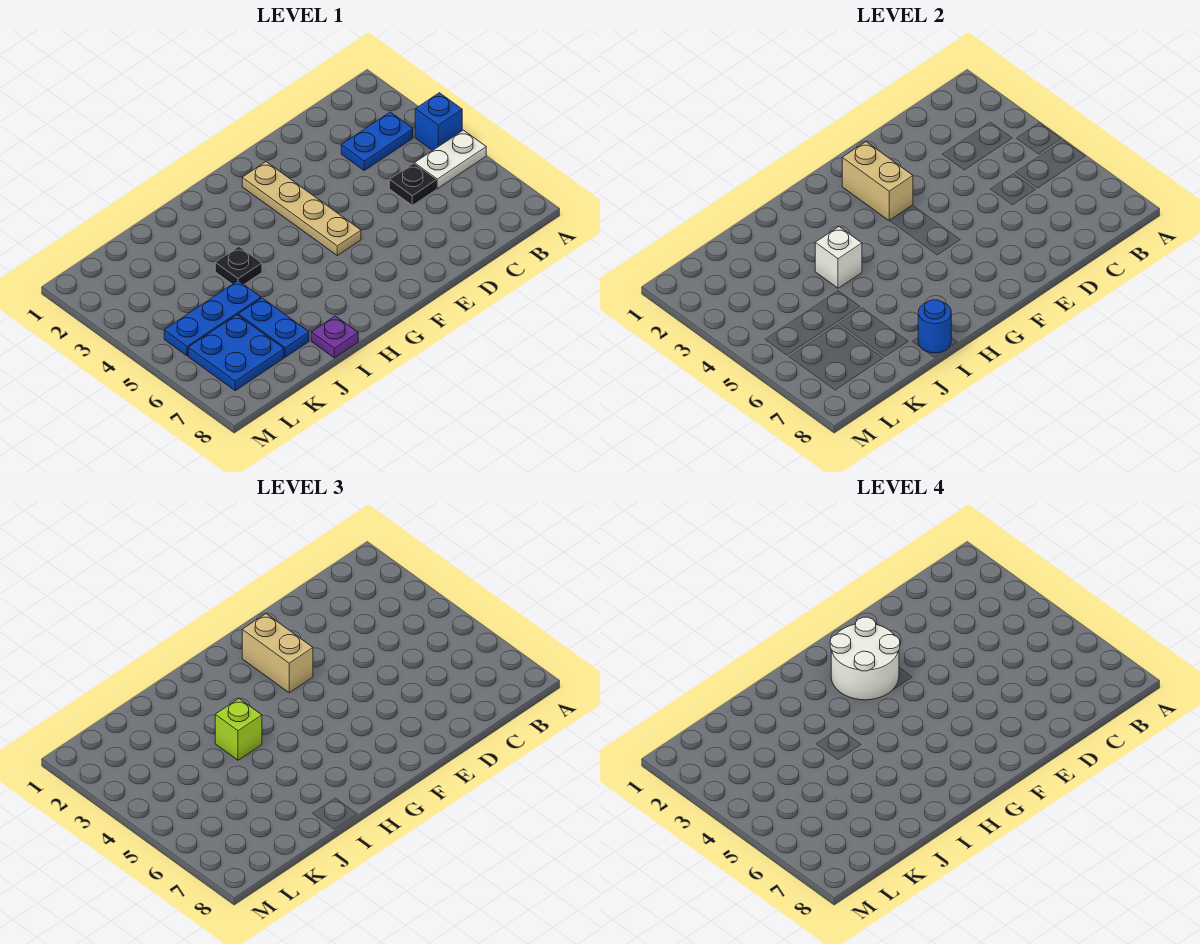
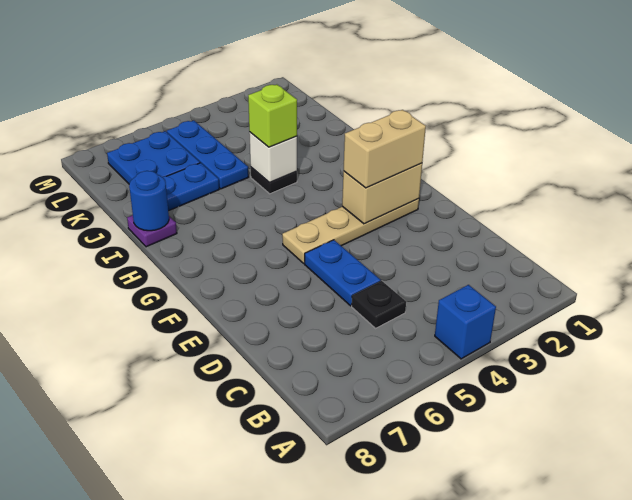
white plate A5:B5 level 1 -> none
blue plate B3:C3 level 1 -> blue plate D5:E5 level 1
white round brick F2:G3 level 4 -> none

